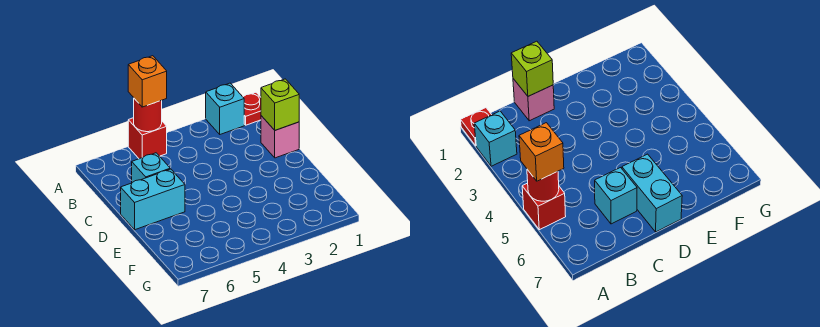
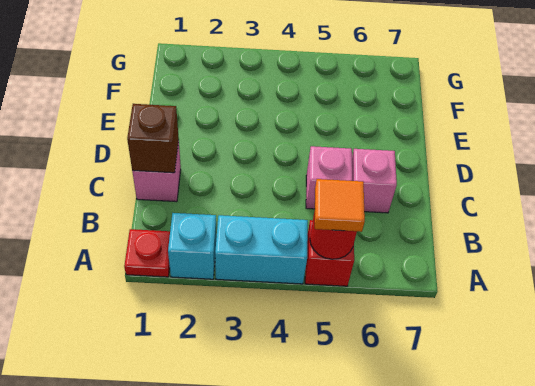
orange brick A5 level 3 -> orange tile A5 level 3
lime brick C1 level 2 -> brown brick C1 level 2
none -> pink brick C5 level 1
cyan brick C6 level 1 -> pink brick C6 level 1
cyan brick D6:D7 level 1 -> cyan brick A3:A4 level 1

